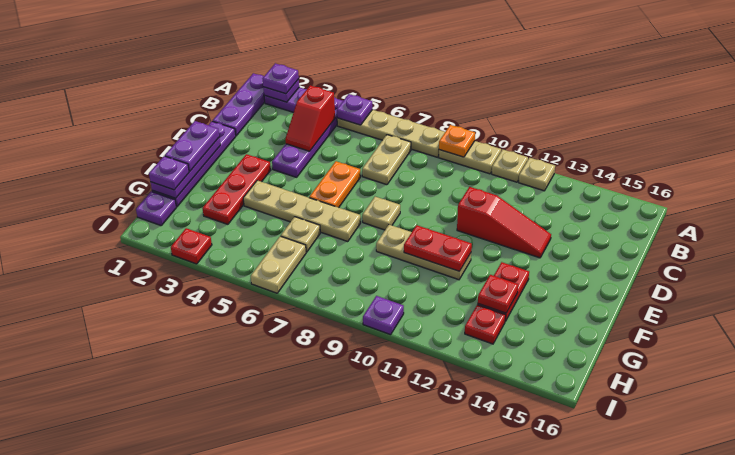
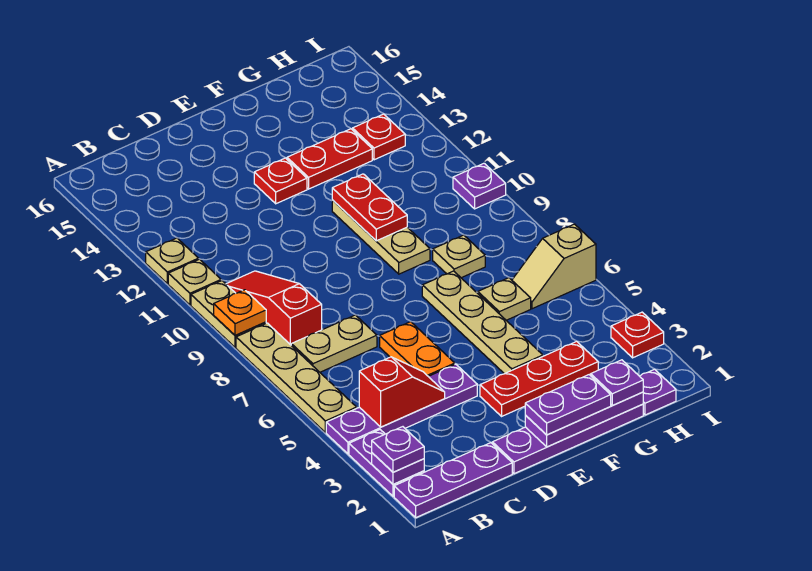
purple plate A5 level 2 -> none
orange plate D6:E6 level 1 -> orange plate D5:D6 level 1
red slope D11:D13 level 1 top 11 -> red slope B8:B10 level 1 top 8
tan plate E8 level 1 -> tan plate G8 level 1
red plate G13 level 2 -> red plate E13 level 1
tan plate H6:I6 level 1 -> tan slope H6:I6 level 1 top I

